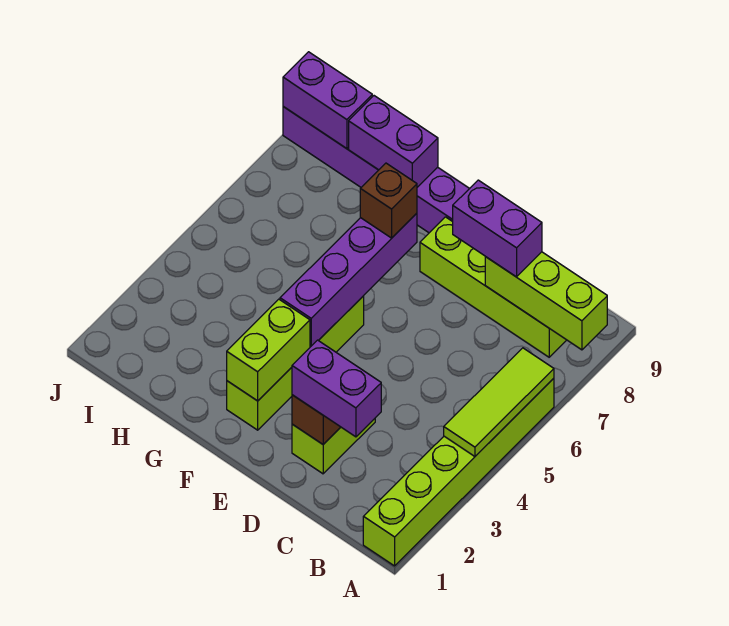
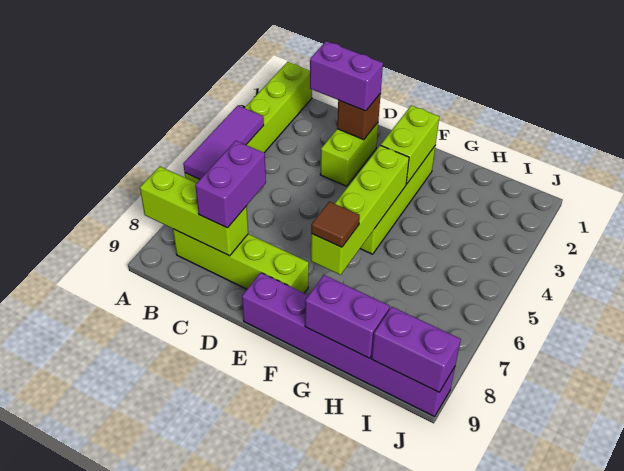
lime tile A4:A6 level 2 -> purple tile A4:A6 level 2
purple brick C8:D8 level 3 -> purple brick C7:C8 level 3
purple brick F4:F7 level 2 -> lime brick F4:F7 level 2
brown brick F7 level 3 -> brown tile F7 level 3

